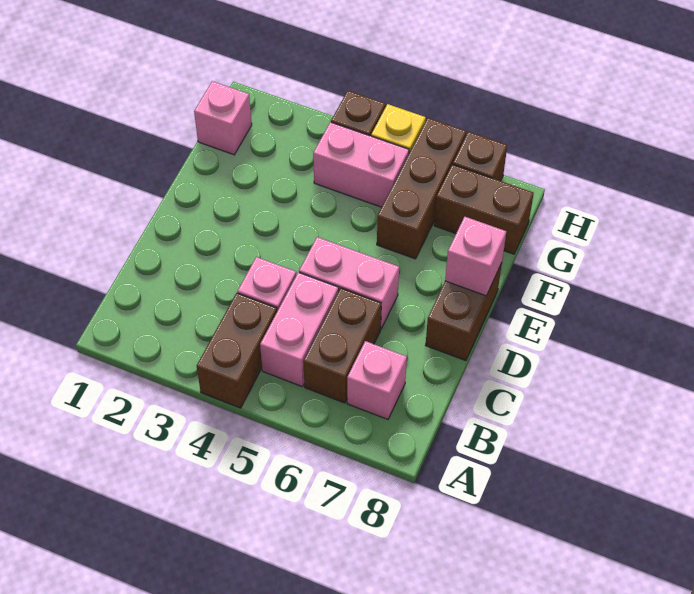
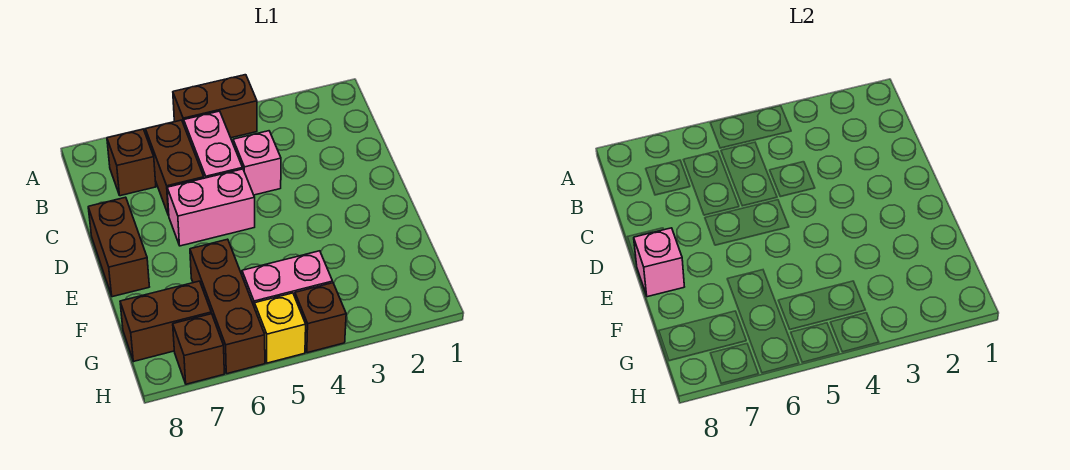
brown brick A4:B4 level 1 -> brown brick A4:A5 level 1
pink brick B7 level 1 -> brown brick B7 level 1
pink brick G1 level 1 -> none

